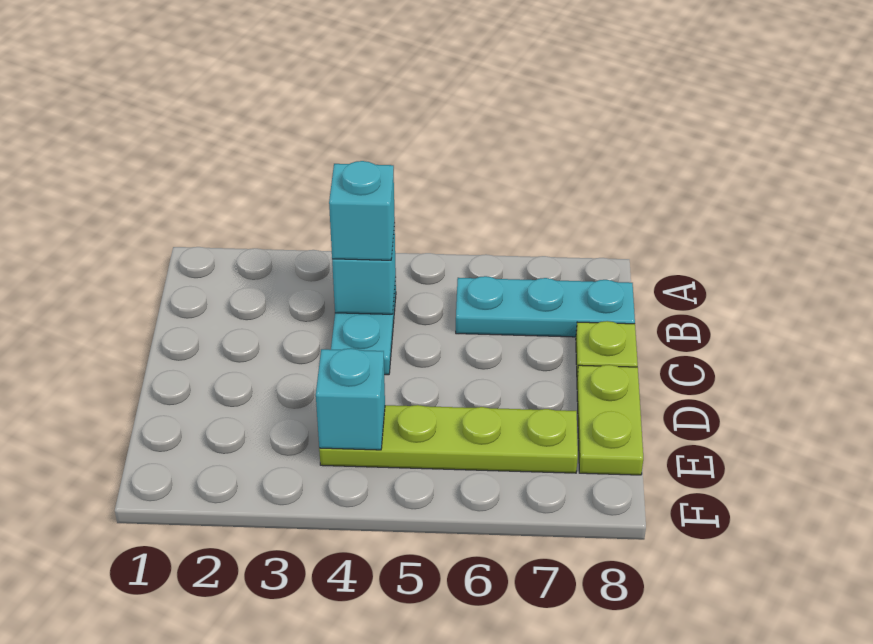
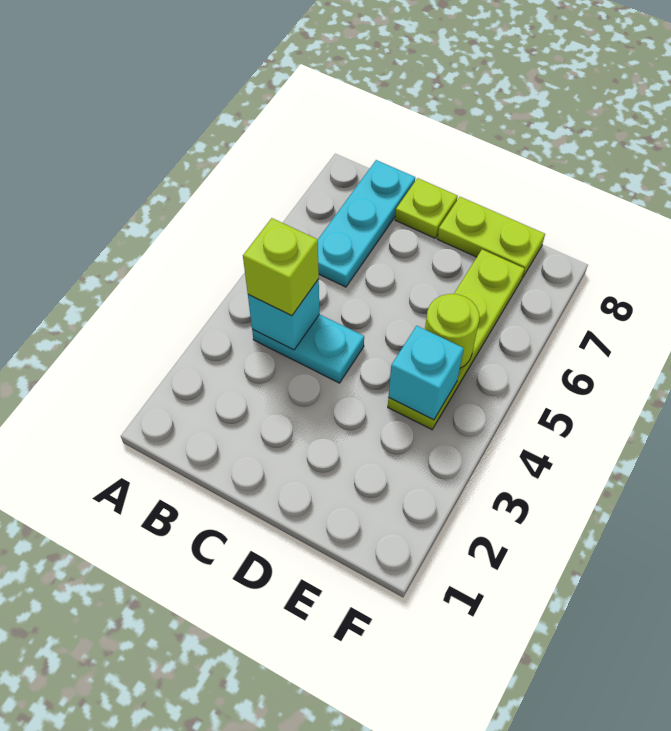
cyan brick B4 level 3 -> lime brick B4 level 3
none -> lime round brick E5 level 2

